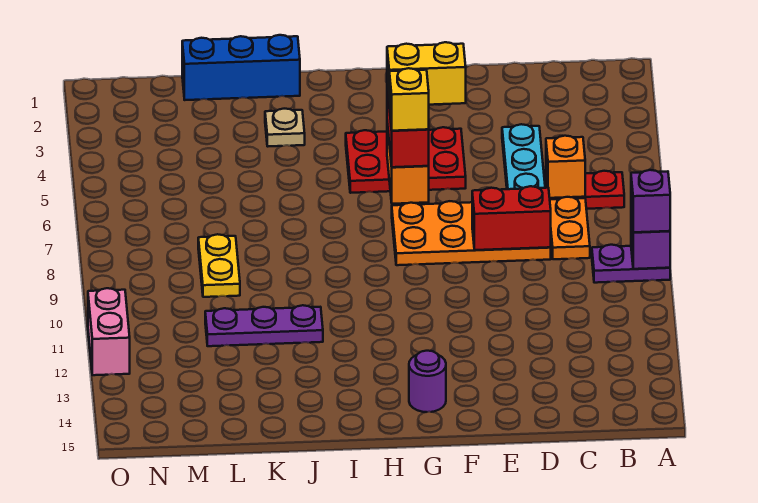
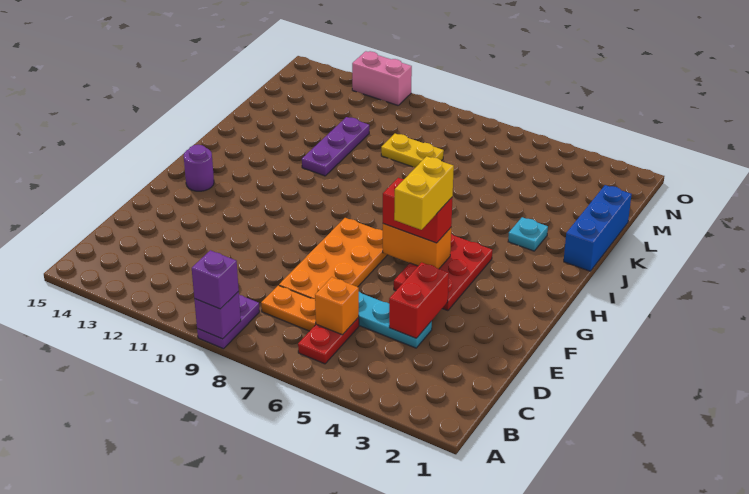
red brick D8:E8 level 2 -> red brick D4:E4 level 2
yellow brick G6 level 4 -> none
tan plate J3 level 1 -> cyan plate J3 level 1

